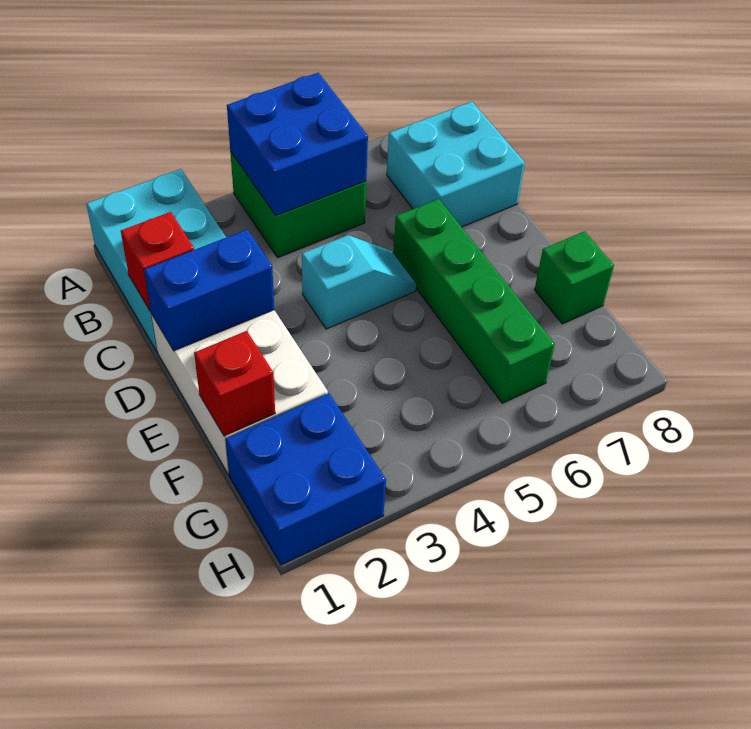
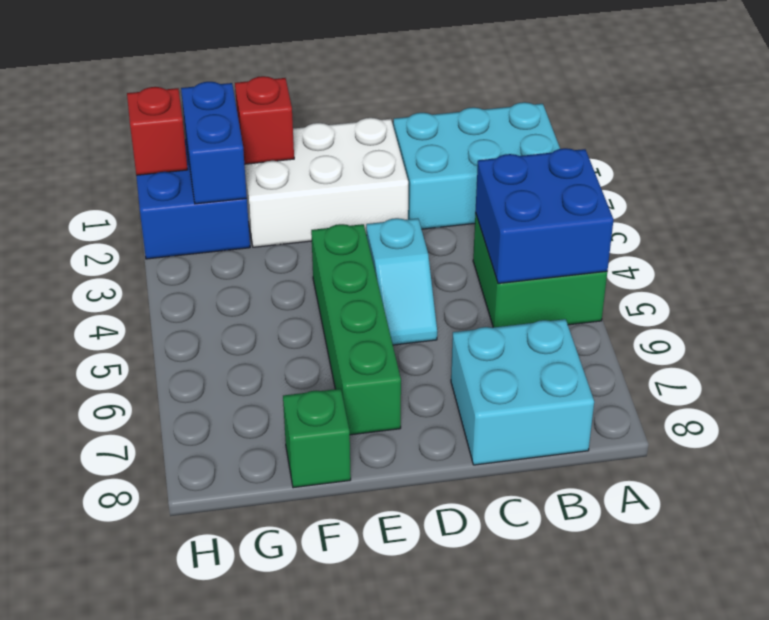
red brick C1 level 2 -> red brick H1 level 2
blue brick D1:D2 level 2 -> blue brick G1:G2 level 2
green brick D6:G6 level 1 -> green brick E4:E7 level 1

